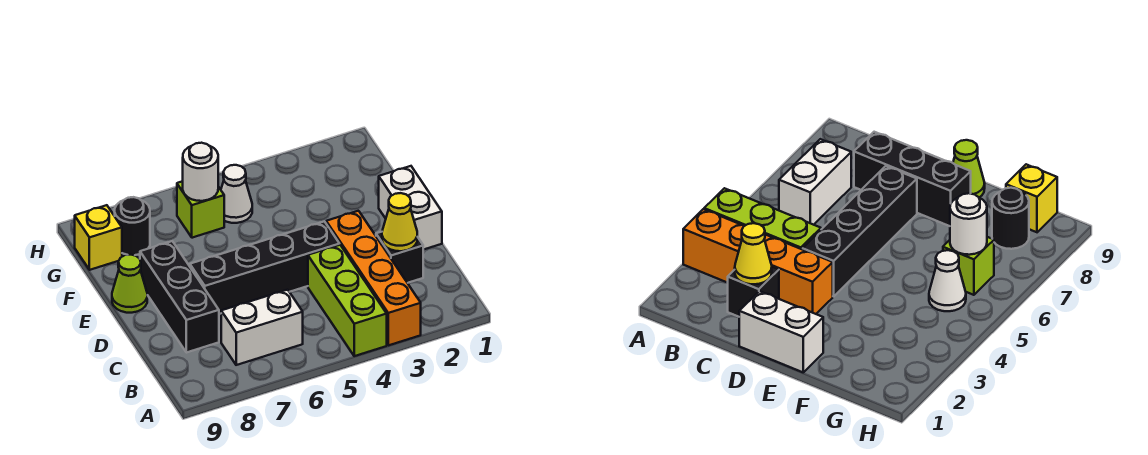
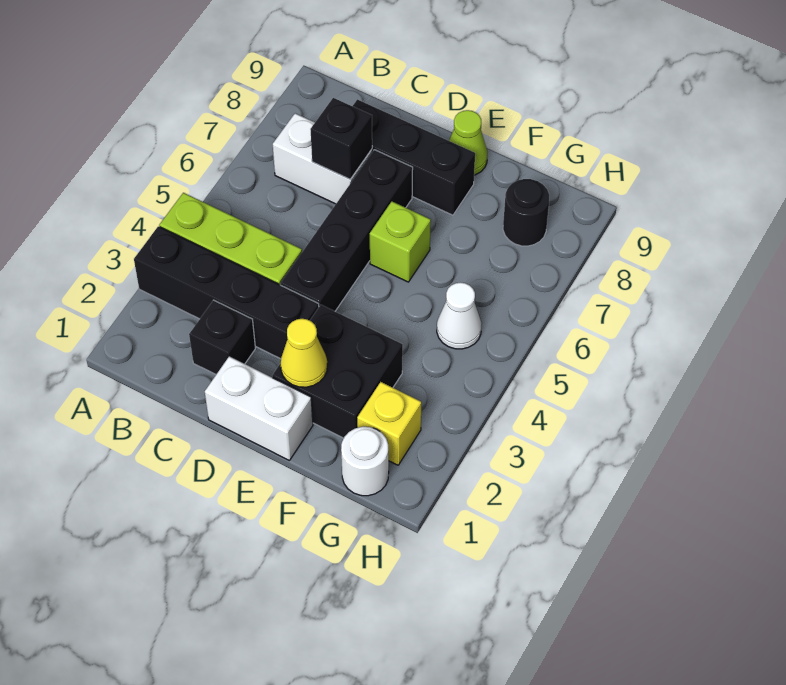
orange brick A3:D3 level 1 -> black brick A3:D3 level 1
white brick B6:B7 level 1 -> white brick B7:C7 level 1
yellow cone C2 level 2 -> yellow cone E2 level 2
none -> black brick C7 level 2
none -> black brick E2:F3 level 1
lime brick G6 level 1 -> lime brick E6 level 1
white round brick G6 level 2 -> white round brick G1 level 1
yellow brick G9 level 1 -> yellow brick G2 level 1

